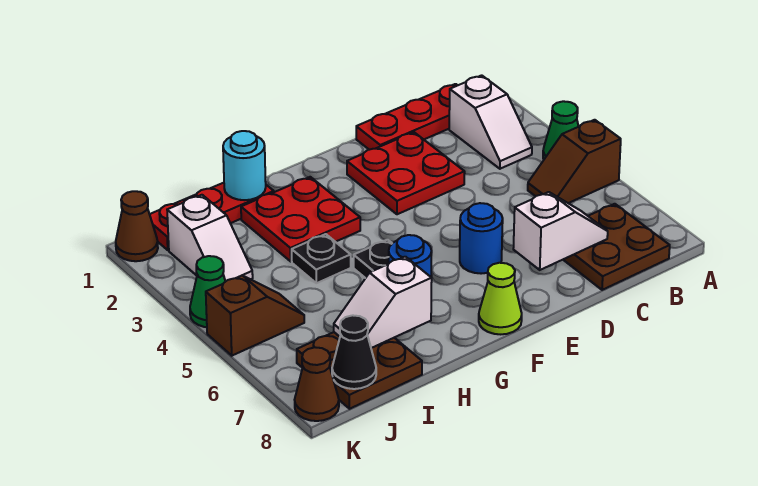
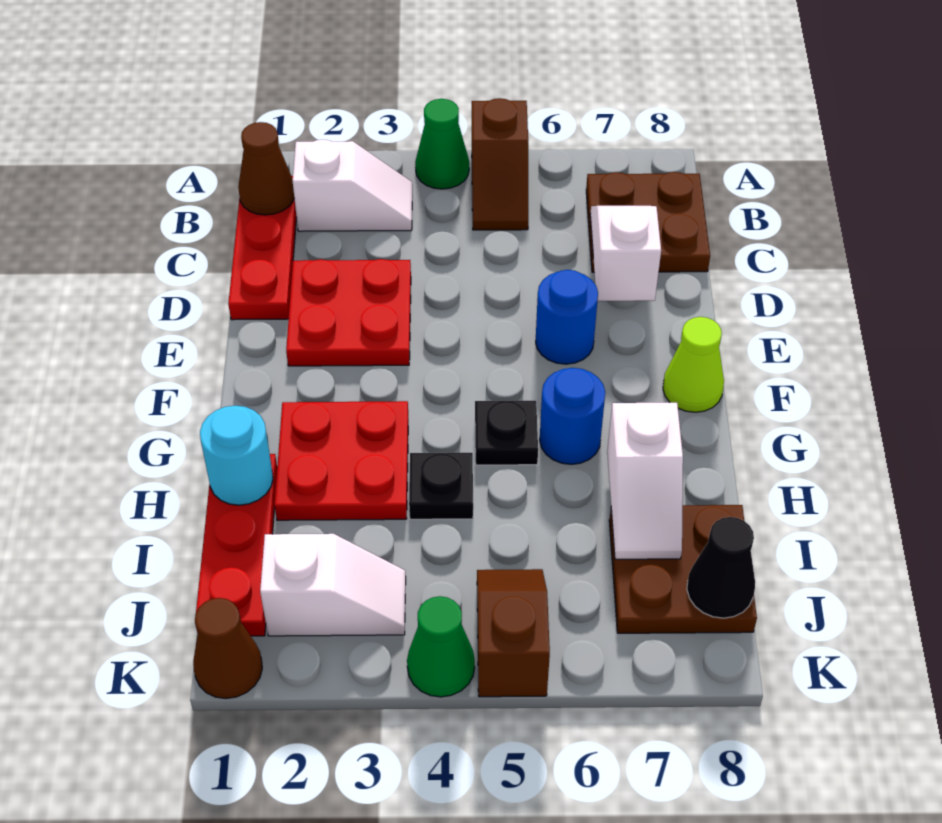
brown cone K8 level 1 -> brown cone B1 level 2

